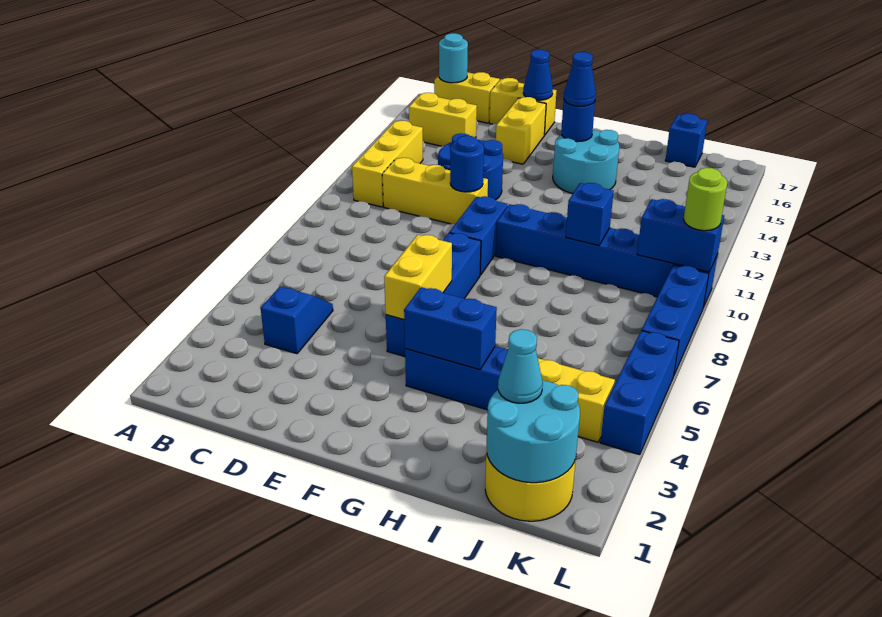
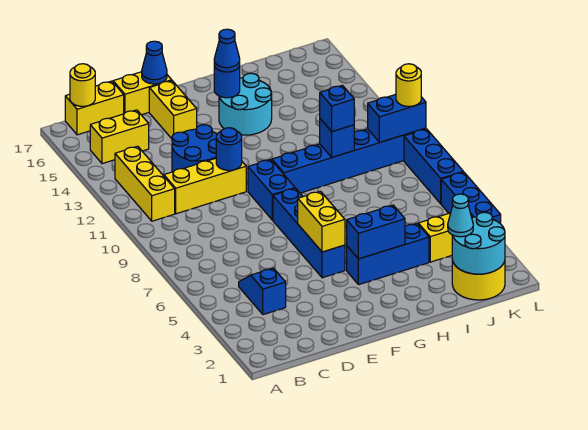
cyan round brick B17 level 2 -> yellow round brick B17 level 2
blue brick J17 level 1 -> blue brick I10 level 3
lime round brick L10 level 3 -> yellow round brick L10 level 3

